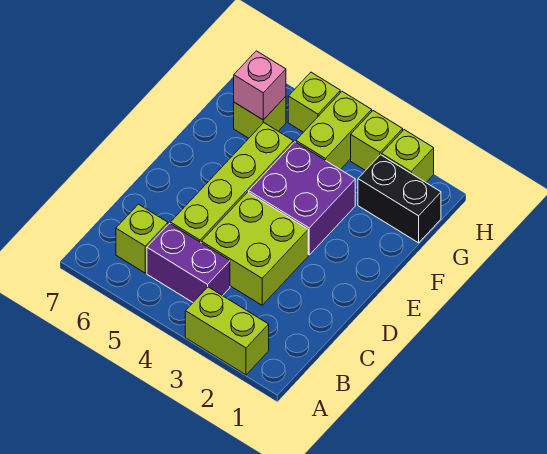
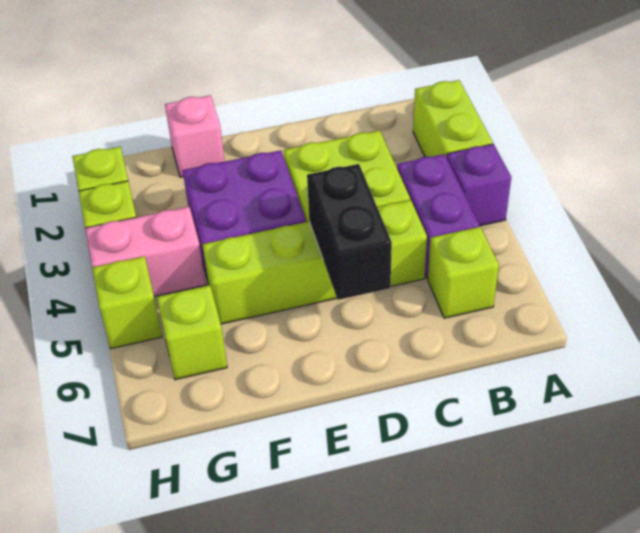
none -> purple brick A4 level 1
black brick G1:G2 level 1 -> black brick D5:D6 level 2
lime brick G4:H4 level 1 -> pink brick G4:H4 level 1
pink brick G6 level 2 -> pink brick F1 level 1

